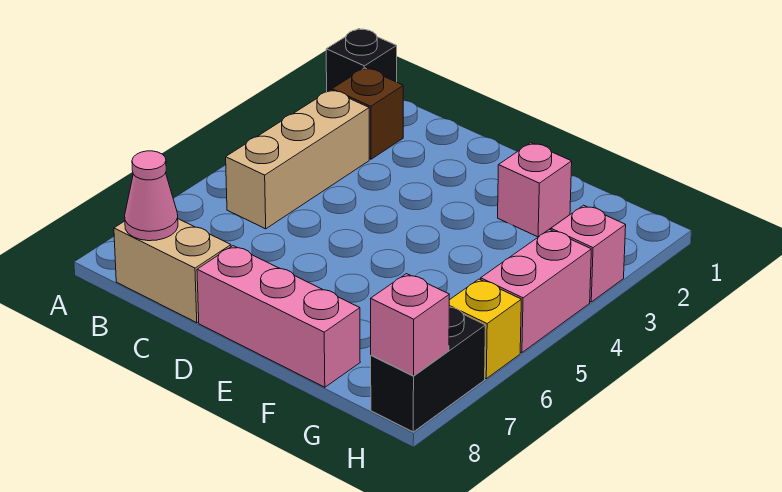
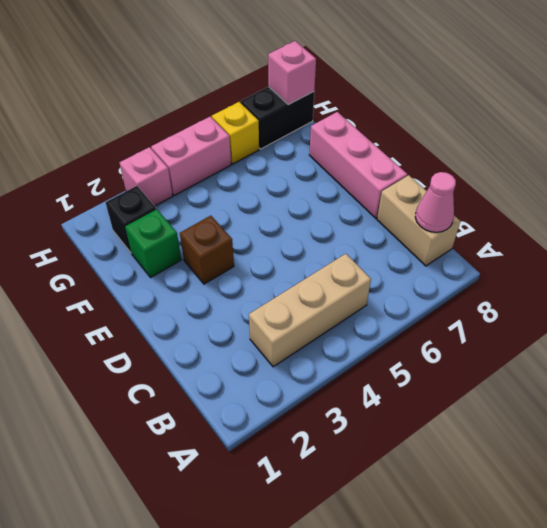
black brick A1 level 1 -> black brick G2 level 1
brown brick B2 level 1 -> brown brick E3 level 1
pink brick F2 level 1 -> green brick F2 level 1

